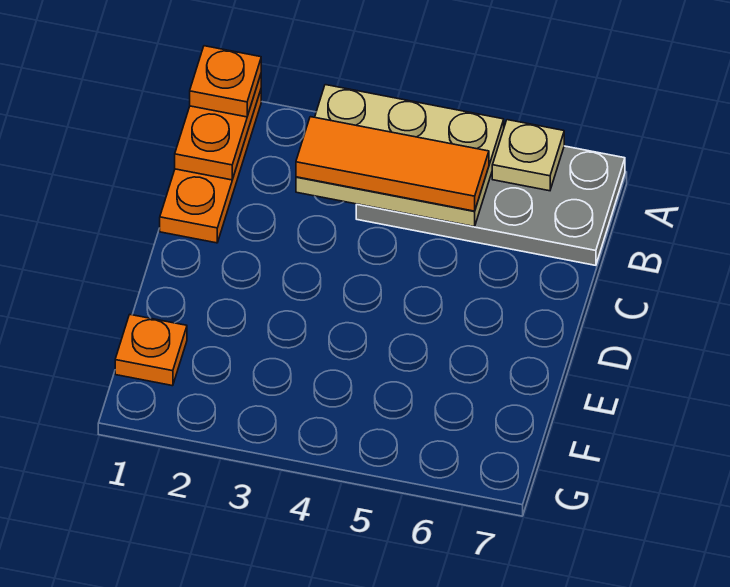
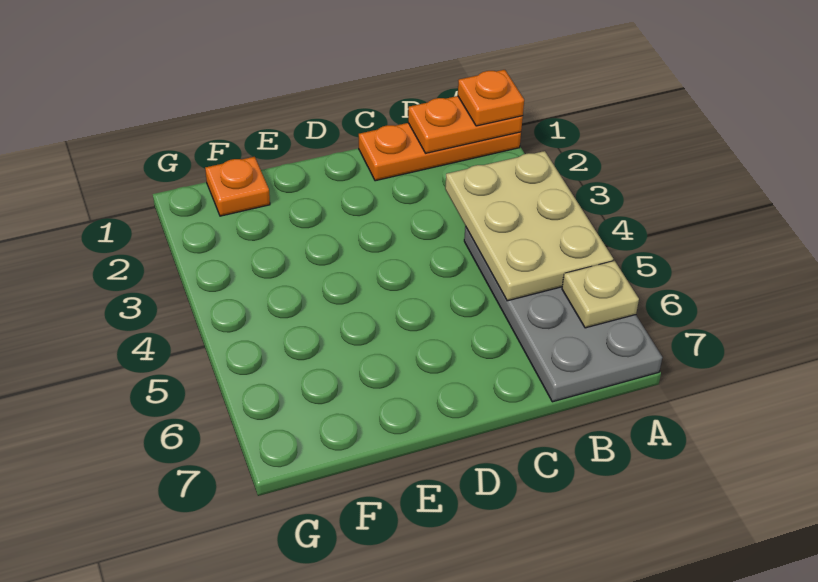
orange tile B3:B5 level 3 -> none

